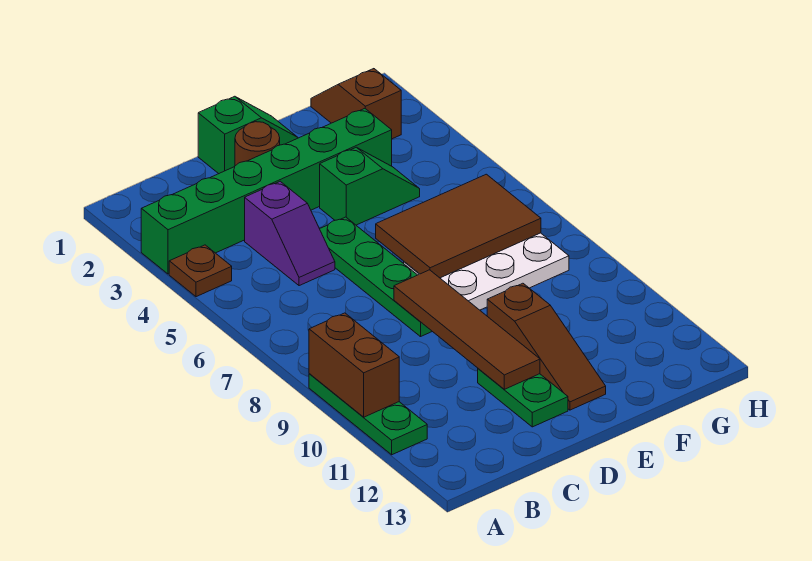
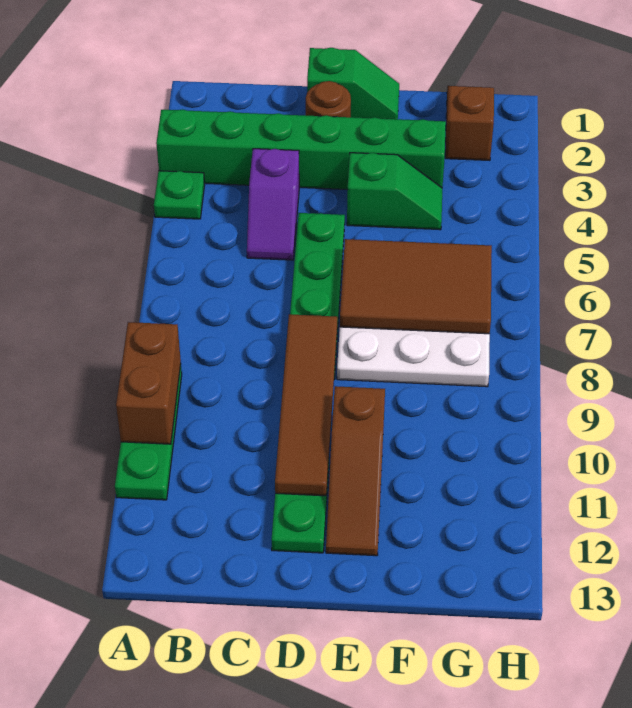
brown plate A4 level 1 -> green plate A4 level 1

